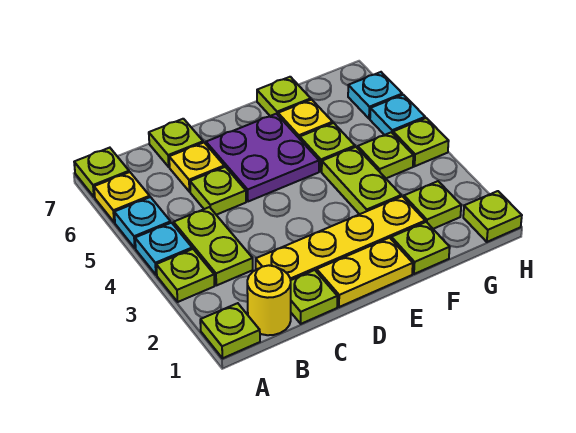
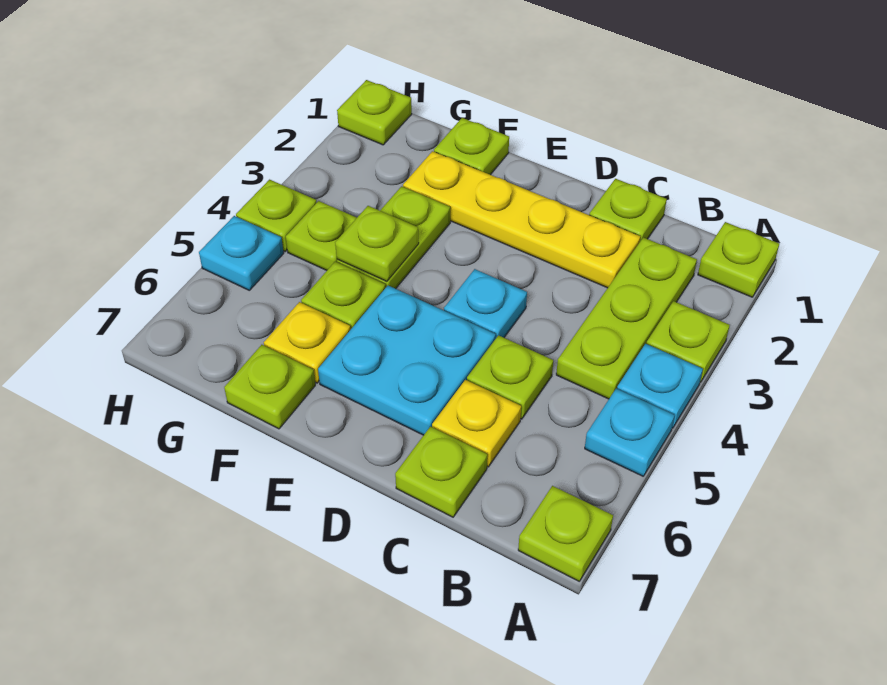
yellow plate A6 level 1 -> none
yellow round brick B1 level 1 -> none
lime plate B3:B4 level 1 -> lime plate B2:B4 level 1
yellow plate D1:E1 level 1 -> none
purple plate D5:E6 level 1 -> cyan plate D5:E6 level 1
lime plate G2 level 1 -> lime plate F4 level 2
cyan plate H6 level 1 -> cyan plate D4 level 1

